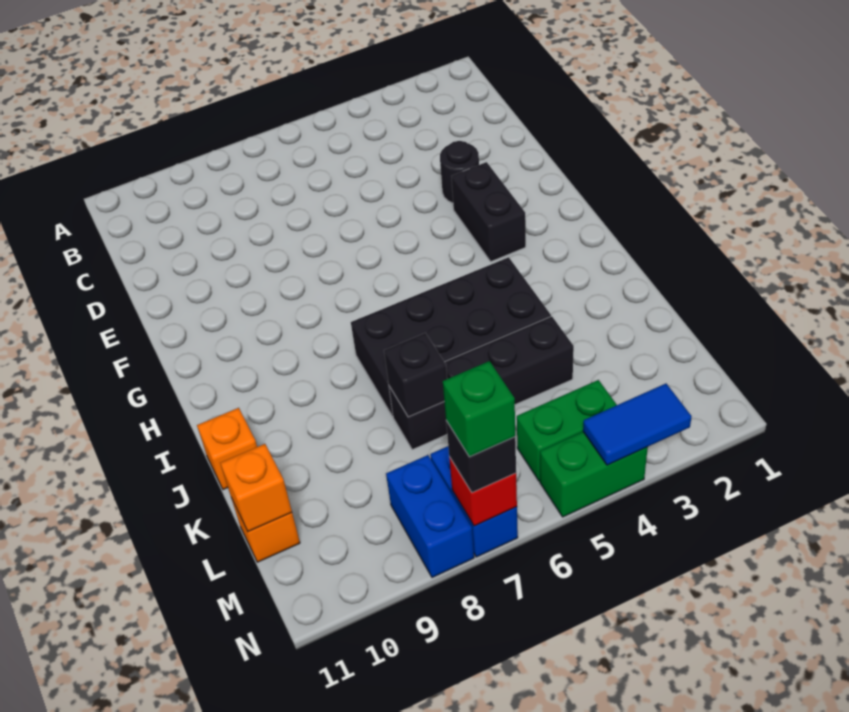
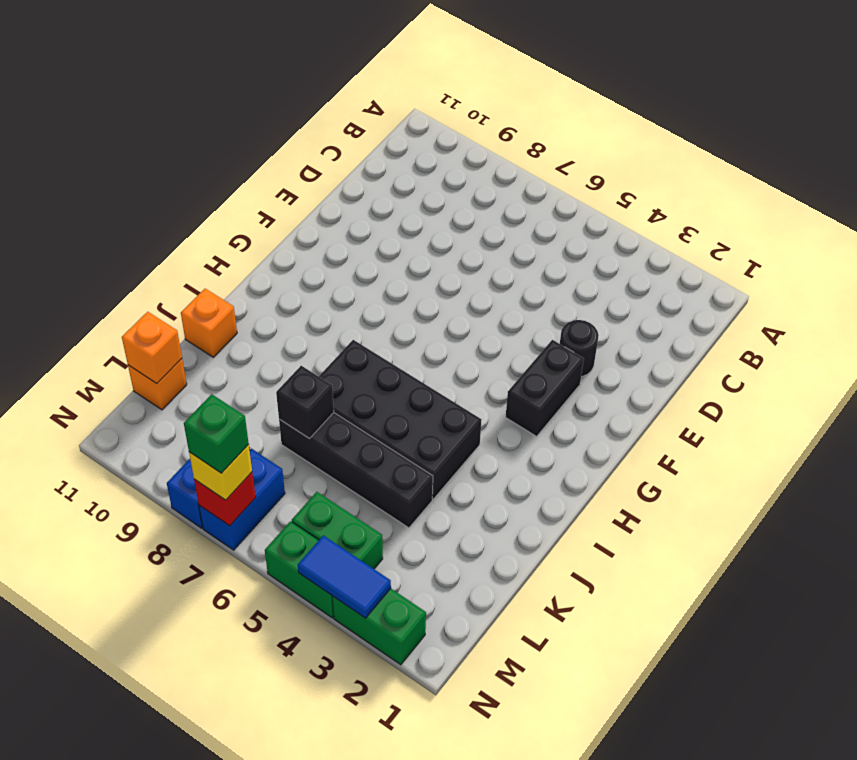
none -> green brick N2:N3 level 1
black brick N7 level 3 -> yellow brick N7 level 3

